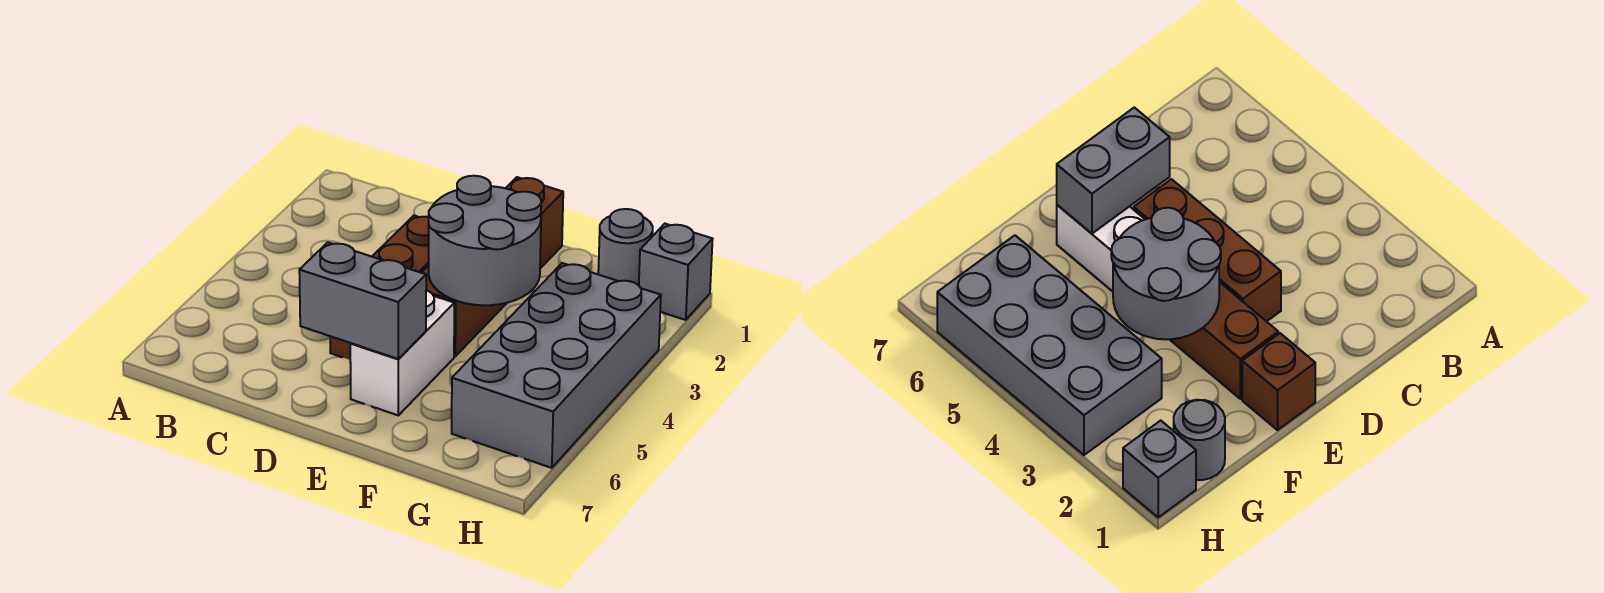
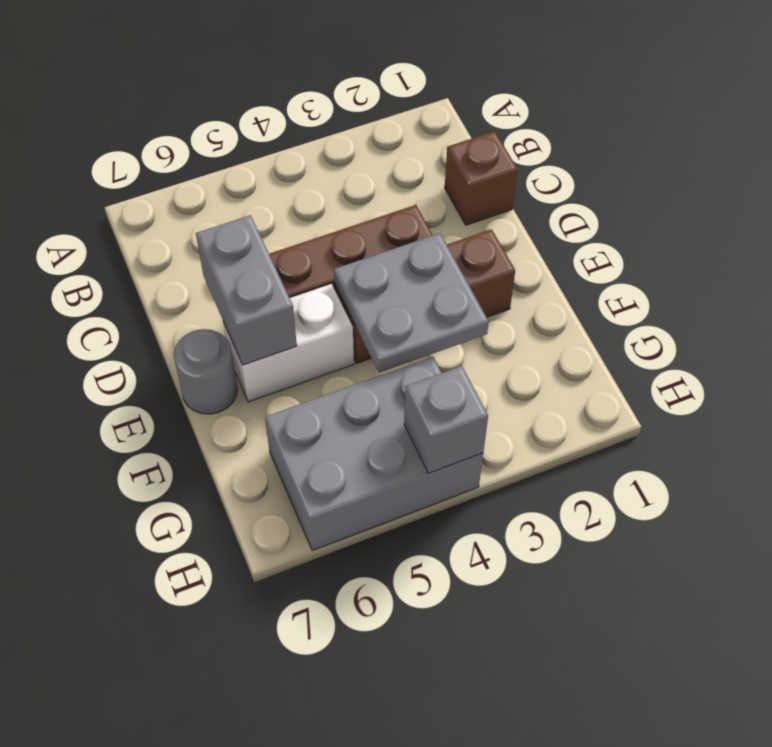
brown brick E1 level 1 -> brown brick C1 level 1
grey round brick E3:F4 level 2 -> grey plate E3:F4 level 2
grey round brick G1 level 1 -> grey round brick E7 level 1
grey brick G3:H6 level 1 -> grey brick G4:H6 level 1
grey brick H1 level 1 -> grey brick H4 level 2

